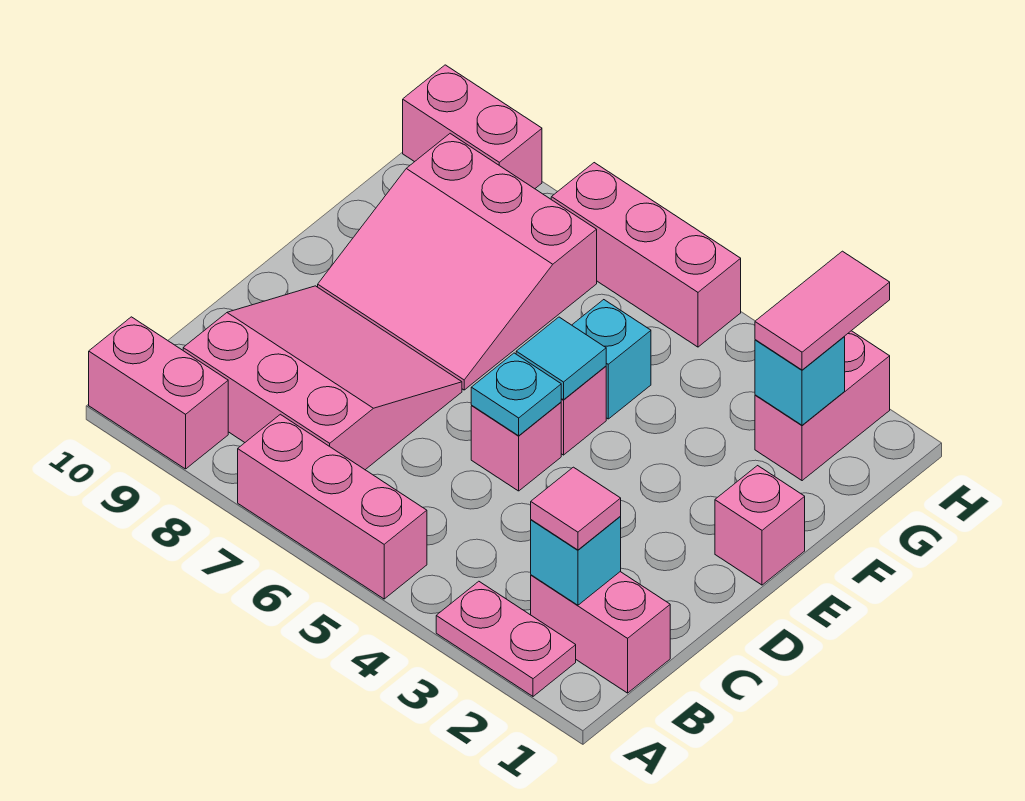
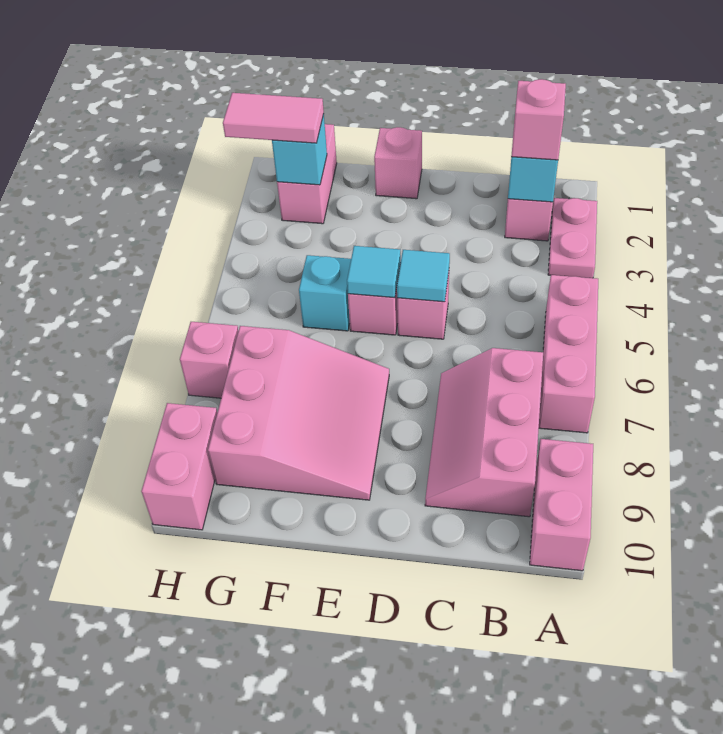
pink tile B2 level 3 -> pink brick B2 level 3
pink slope B7:D9 level 1 top B -> pink slope B7:C9 level 1 top B
cyan plate D5 level 2 -> cyan tile D5 level 2
pink brick G2:H2 level 1 -> pink brick G1:G2 level 1
pink brick H5:H7 level 1 -> pink brick H7 level 1

